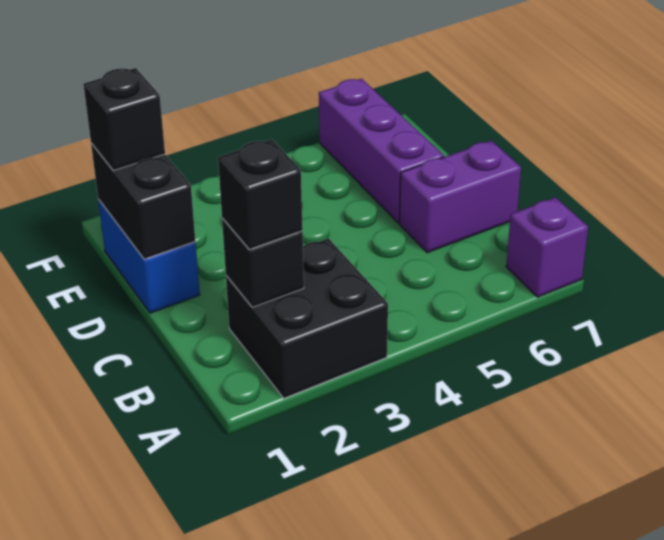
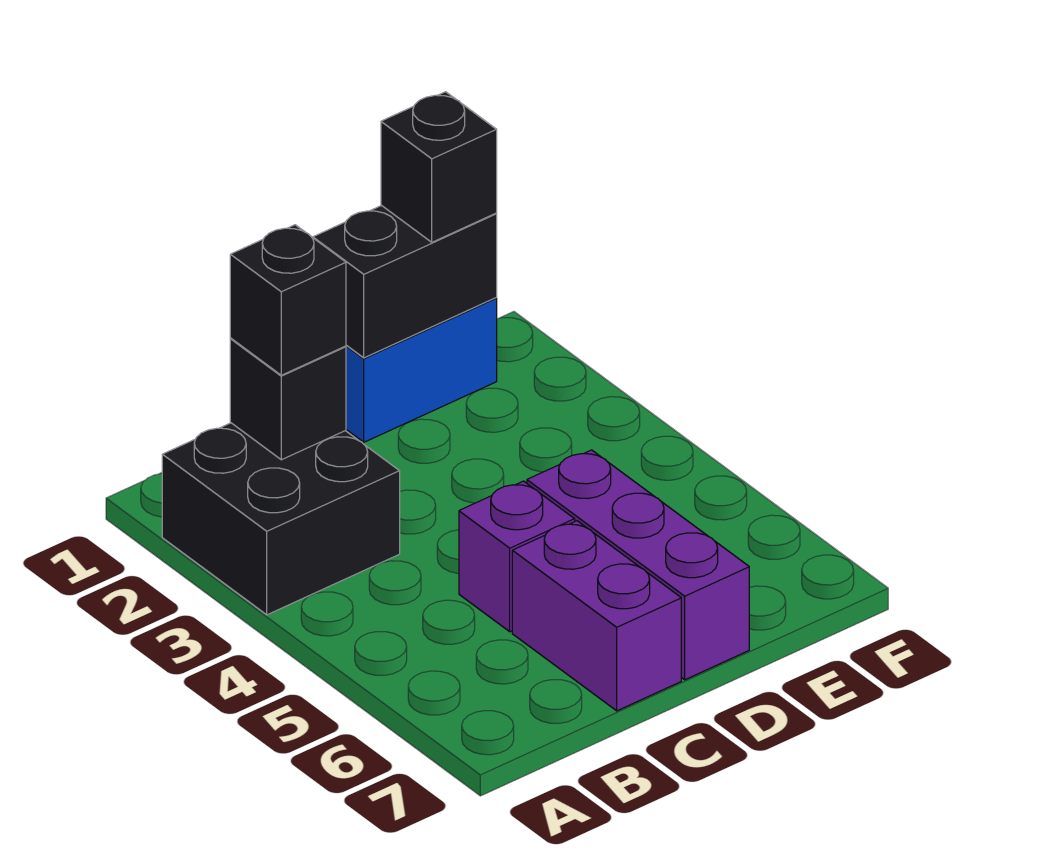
purple brick A7 level 1 -> purple brick C5 level 1
purple brick D6:F6 level 1 -> purple brick D5:D7 level 1

